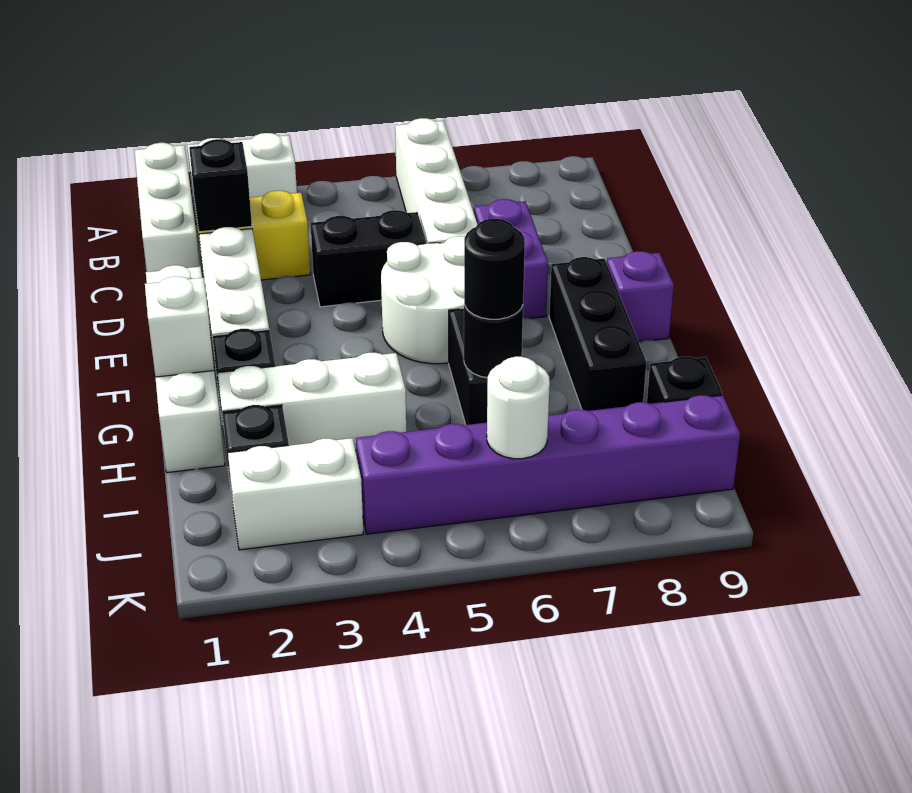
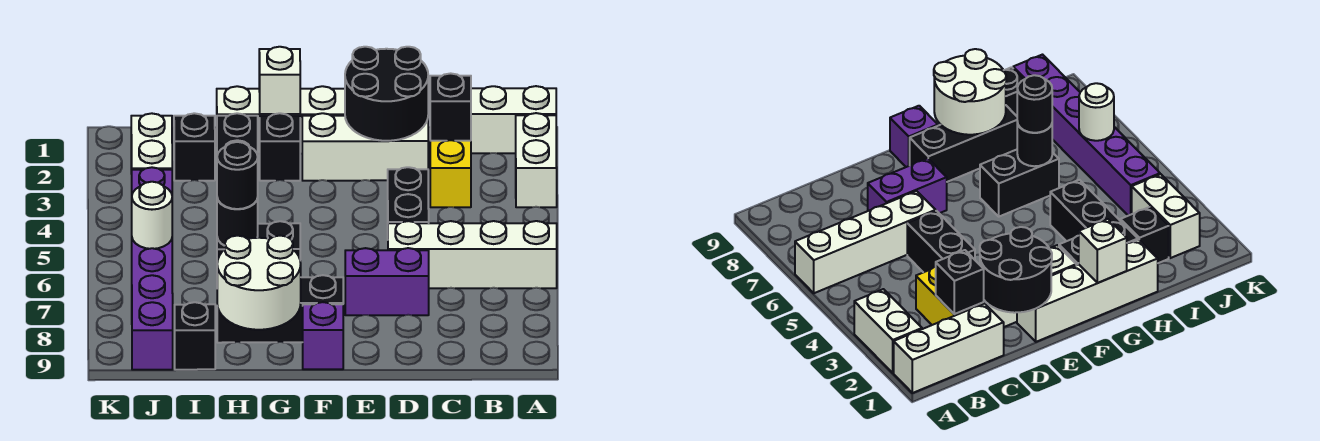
none -> black round brick D1:E2 level 2
white round brick E5:F6 level 1 -> white round brick G8:H9 level 2
white brick H2:H4 level 1 -> black brick H2:H4 level 1

